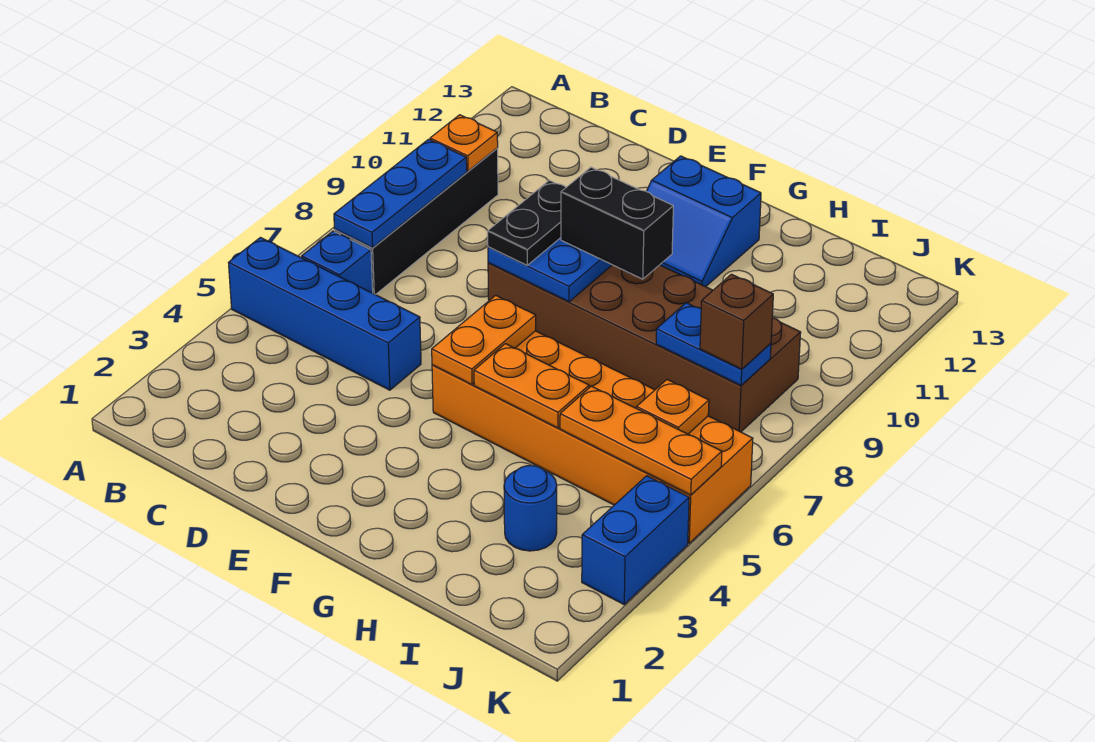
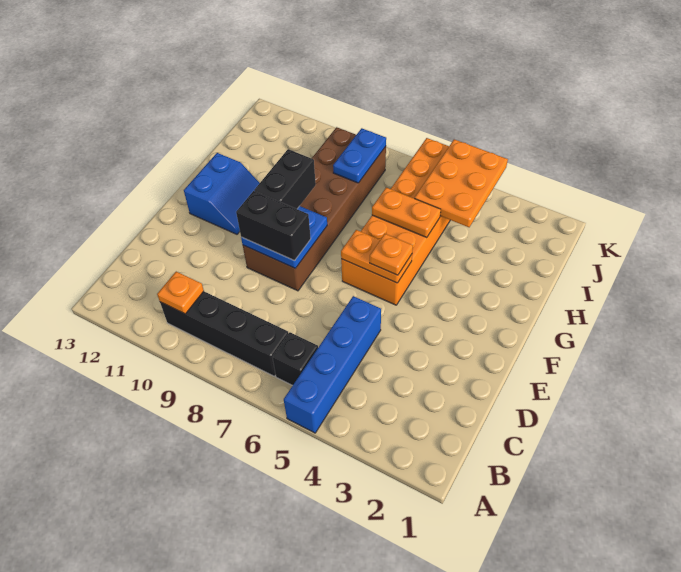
blue brick B6 level 1 -> black brick B6 level 1
blue plate B7:B9 level 2 -> none
black plate E8:E9 level 3 -> black brick E8:E9 level 3
orange plate G5:H5 level 2 -> orange plate H5:H6 level 2
blue round brick I3 level 1 -> none
orange plate I5:K5 level 2 -> orange plate I4:K5 level 2
orange plate J6 level 2 -> orange plate F5 level 3
brown brick J8 level 3 -> none
blue brick K3:K4 level 1 -> none

